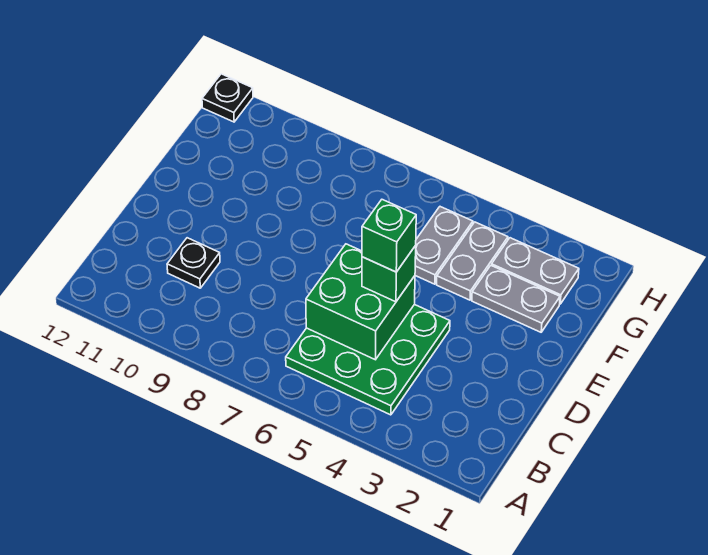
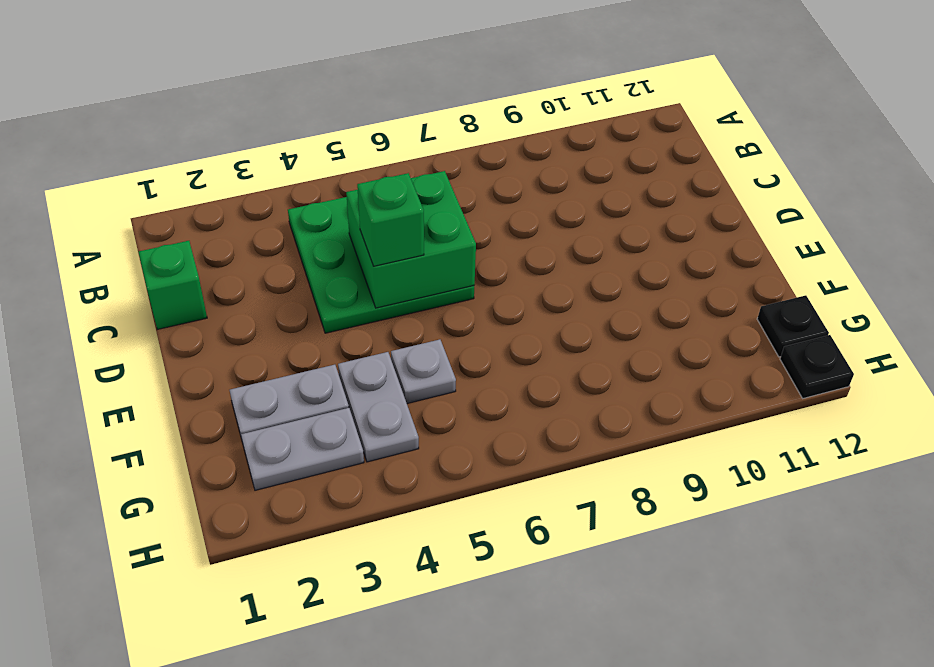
black plate C10 level 1 -> black plate G12 level 1
green brick D5 level 4 -> green brick C1 level 1
grey plate F5:G5 level 1 -> grey plate F5 level 1

